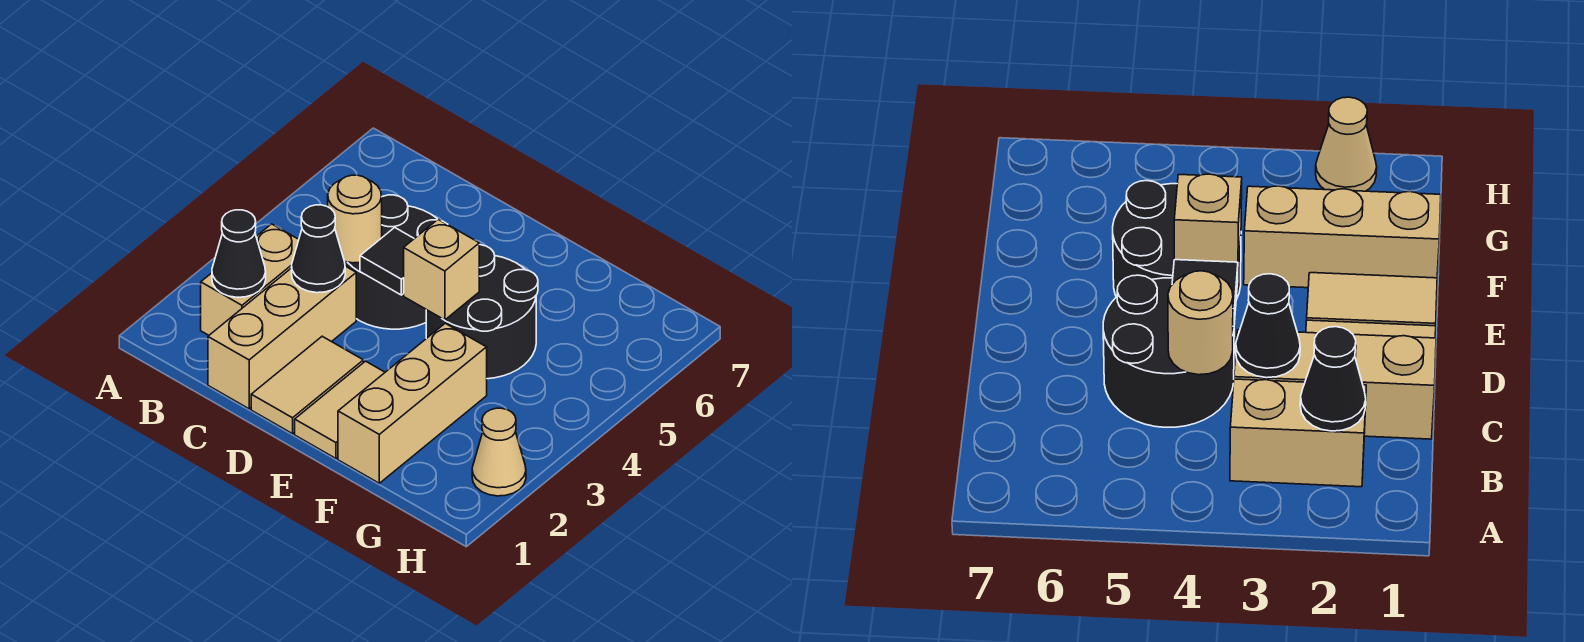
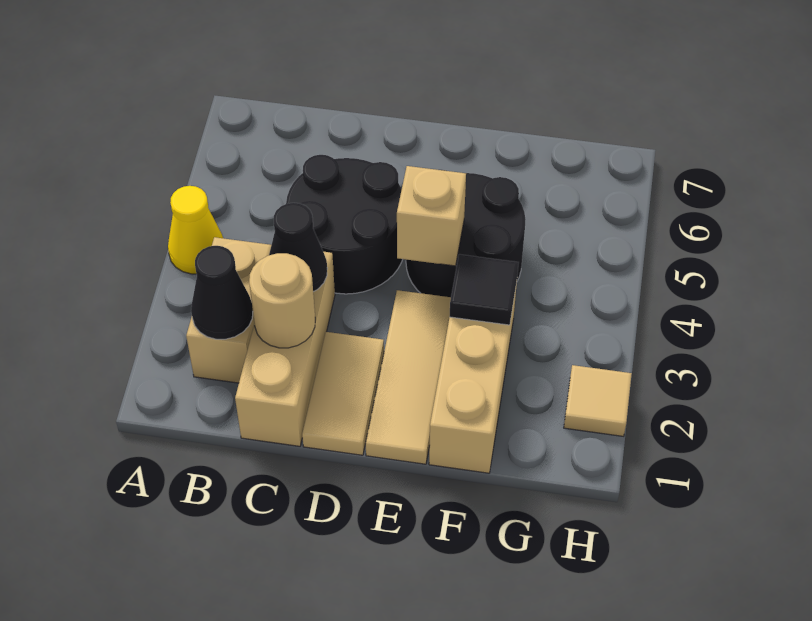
none -> yellow cone A4 level 1
tan round brick C4 level 2 -> tan round brick C2 level 2
black tile D4 level 2 -> black tile F3 level 2
tan tile E1:E2 level 1 -> tan tile E1:E3 level 1
tan cone H2 level 1 -> tan tile H2 level 1

